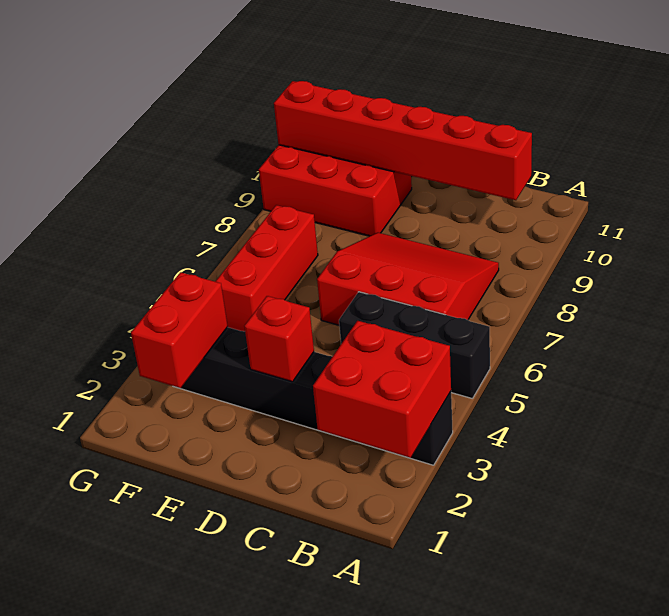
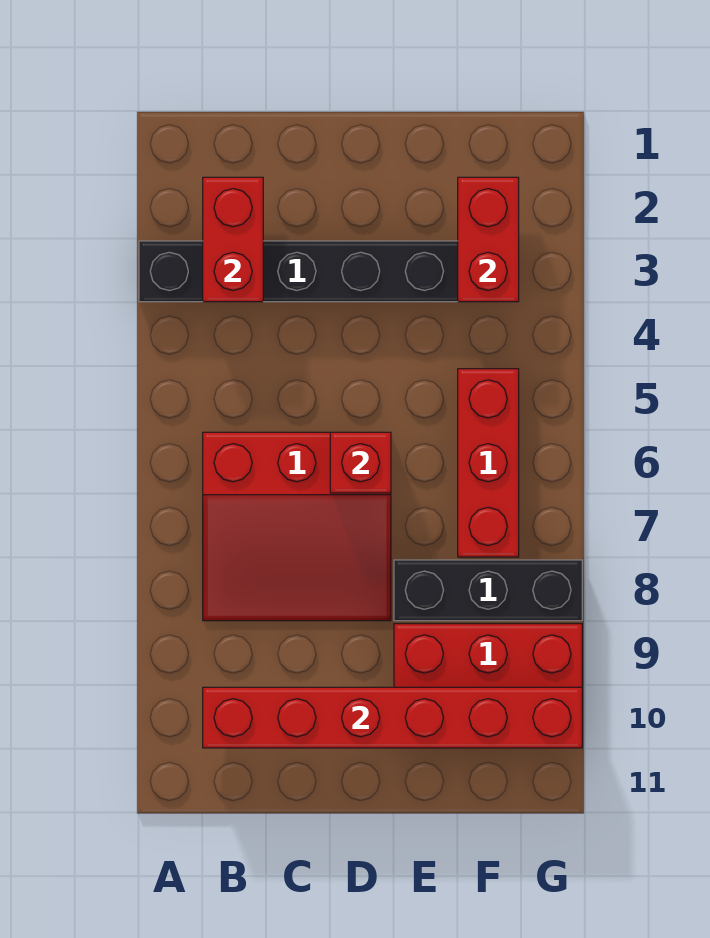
red brick A2:B3 level 2 -> red brick B2:B3 level 2
black brick A5:C5 level 1 -> black brick E8:G8 level 1
red brick D3 level 2 -> red brick D6 level 2

